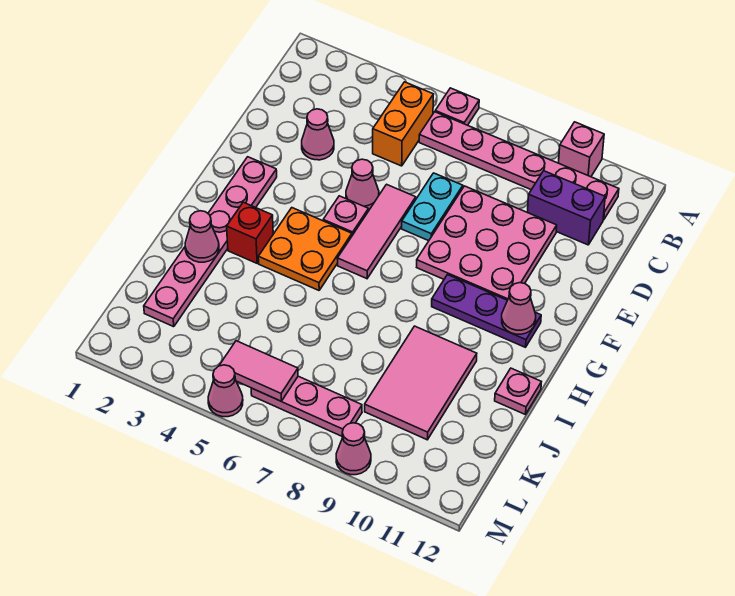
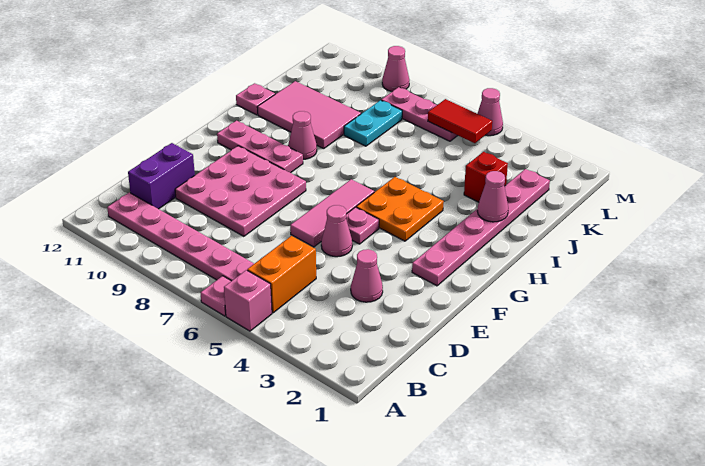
pink brick A10 level 1 -> pink brick A5 level 1
purple brick C10:C11 level 1 -> purple brick C11:D11 level 1
cyan plate D7:E7 level 1 -> cyan plate J8:K8 level 1
purple plate G9:G11 level 1 -> pink plate G9:G11 level 1
pink cone G11 level 2 -> pink cone H9 level 1
red brick H3 level 1 -> red brick J3 level 1
pink tile I9:K10 level 1 -> pink tile I9:J11 level 1
pink tile L5:L6 level 2 -> red tile L5:L6 level 2

